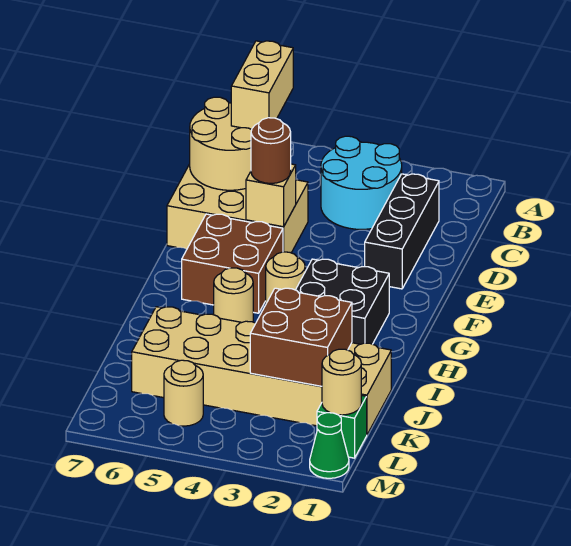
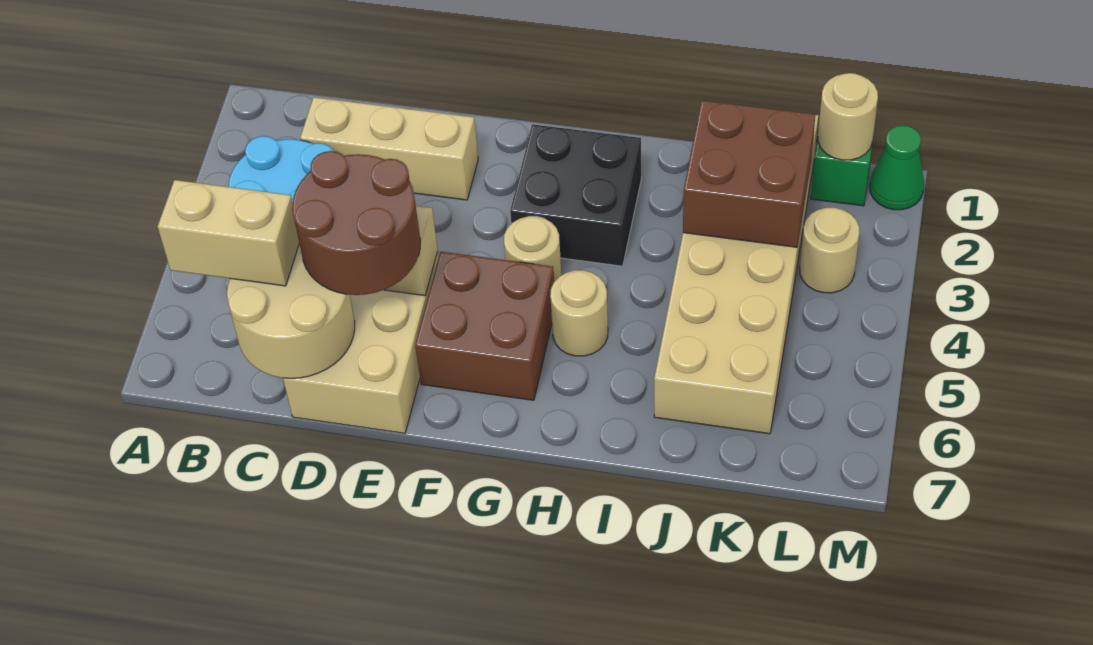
black brick C2:E2 level 1 -> tan brick C2:E2 level 1
brown round brick E5 level 3 -> brown round brick D5:E6 level 3
tan round brick L5 level 1 -> tan round brick L3 level 1

